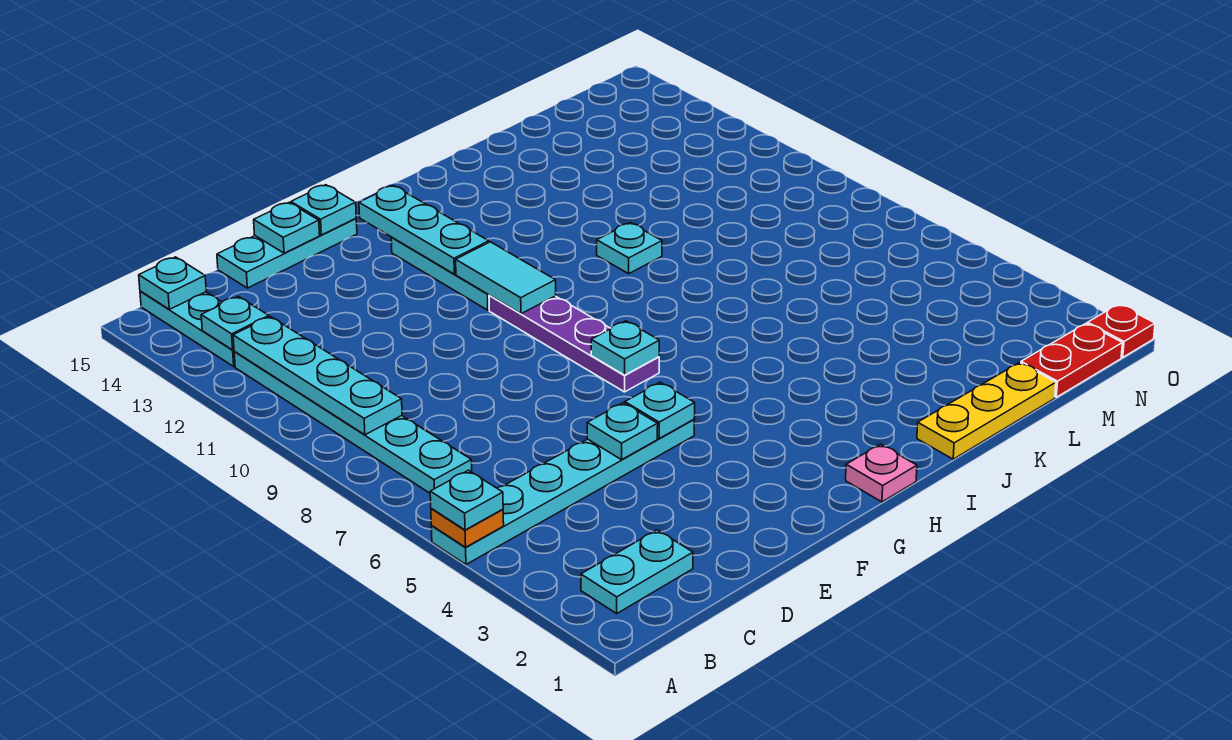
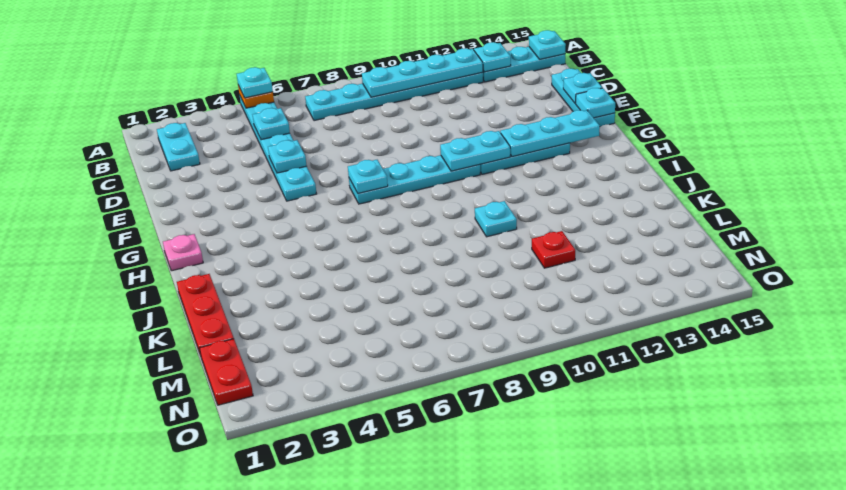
cyan plate F5 level 2 -> cyan plate C5 level 2
purple plate G7:G10 level 1 -> cyan plate G7:G10 level 1
cyan tile G10:G11 level 2 -> cyan plate G10:G11 level 2
yellow plate J1:L1 level 1 -> red plate J1:L1 level 1
red plate O1 level 1 -> red plate L11 level 1

